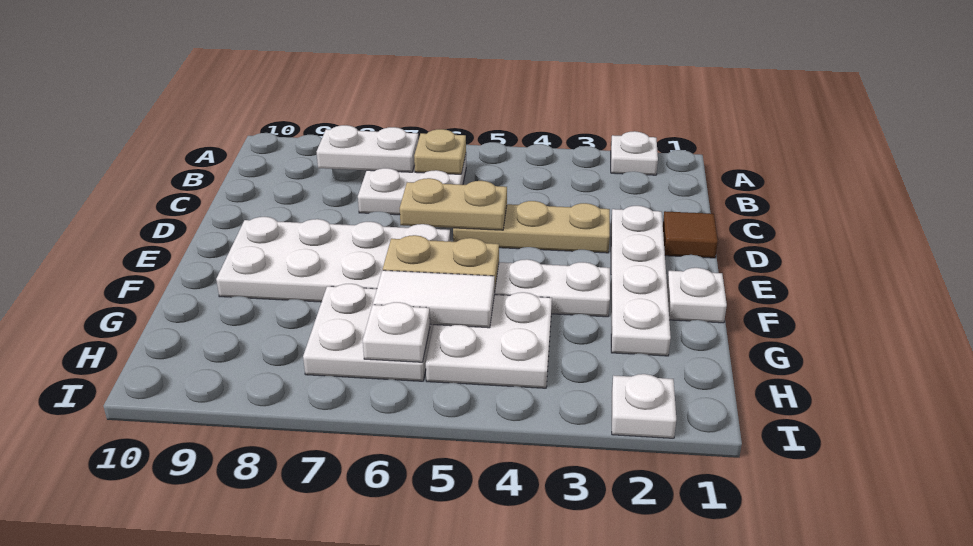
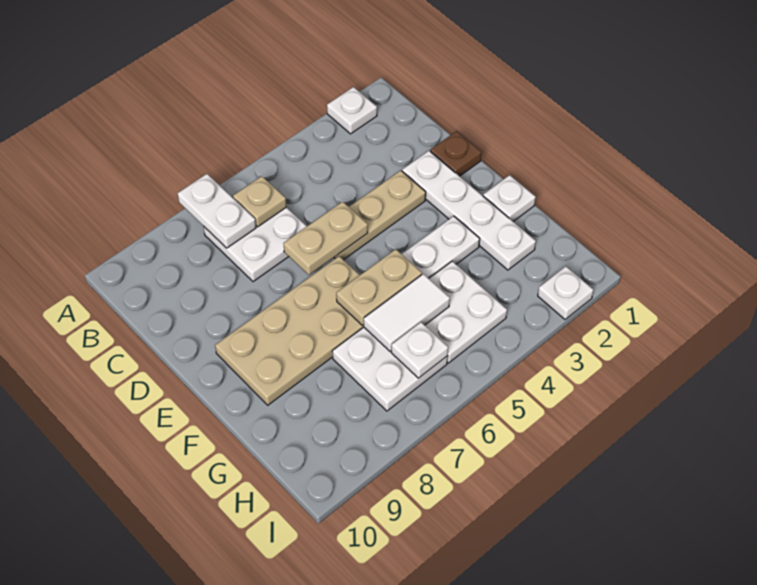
white plate B7:B8 level 2 -> white plate A7:B7 level 2
brown tile D1 level 1 -> brown plate D1 level 1
white plate E6:F9 level 1 -> tan plate E6:F9 level 1

